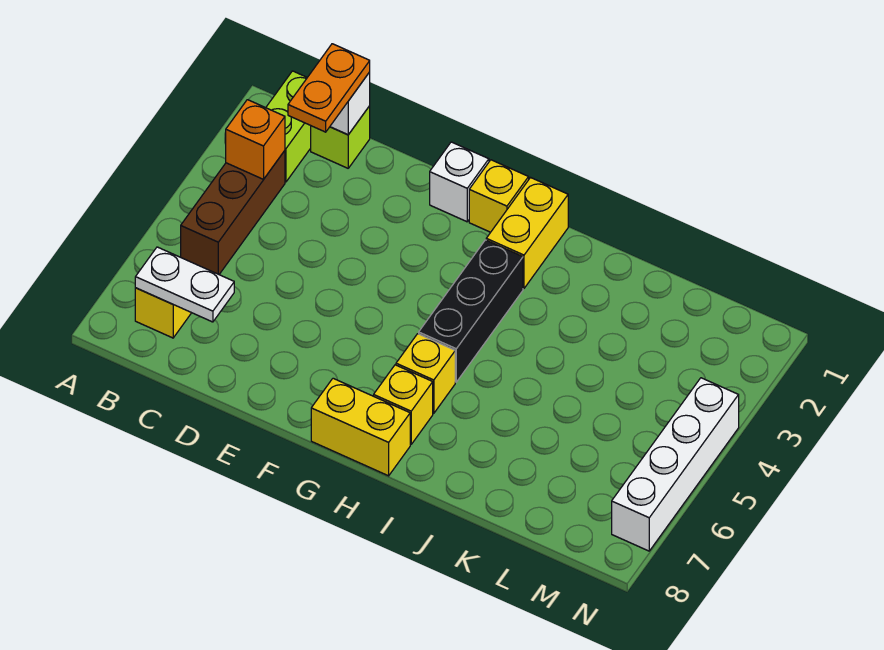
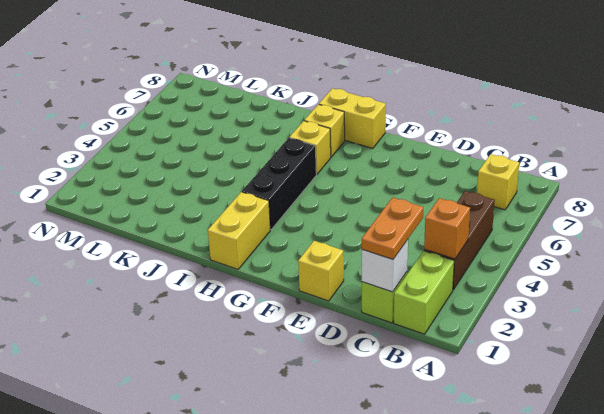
white plate B7:C7 level 2 -> none
white brick F1 level 1 -> none
yellow brick G1 level 1 -> yellow brick E1 level 1
white brick N4:N7 level 1 -> none

